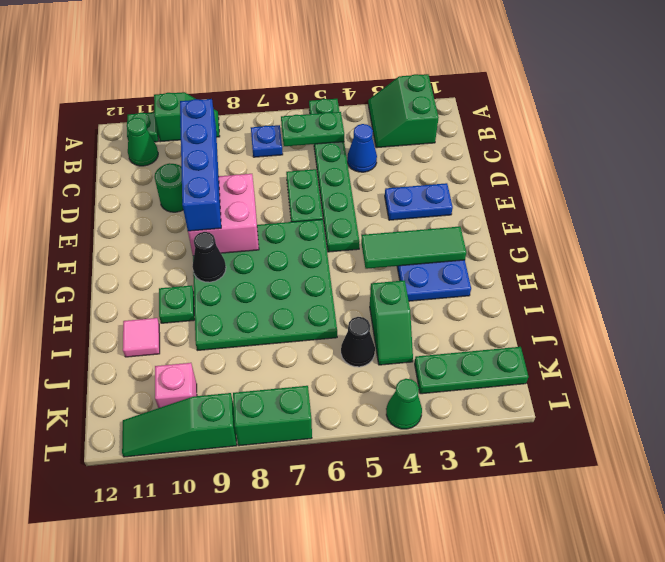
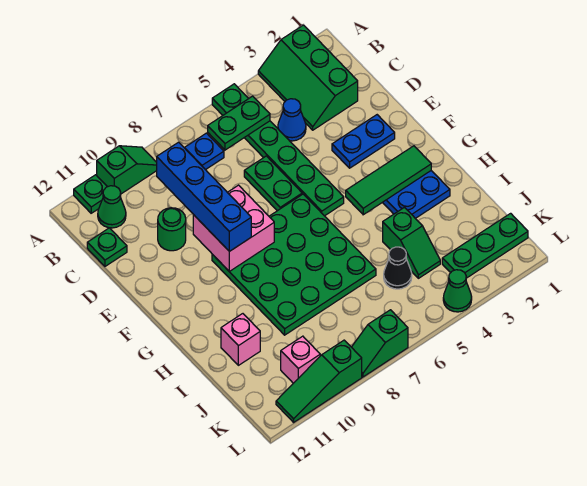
green slope A2:B3 level 1 top 2 -> green slope A2:C3 level 1 top 2
black cone G9 level 2 -> none
green plate H10 level 1 -> green plate C12 level 1
pink tile I11 level 1 -> pink brick I11 level 1
green brick L7:L8 level 1 -> green slope L7:L8 level 1 top 7

